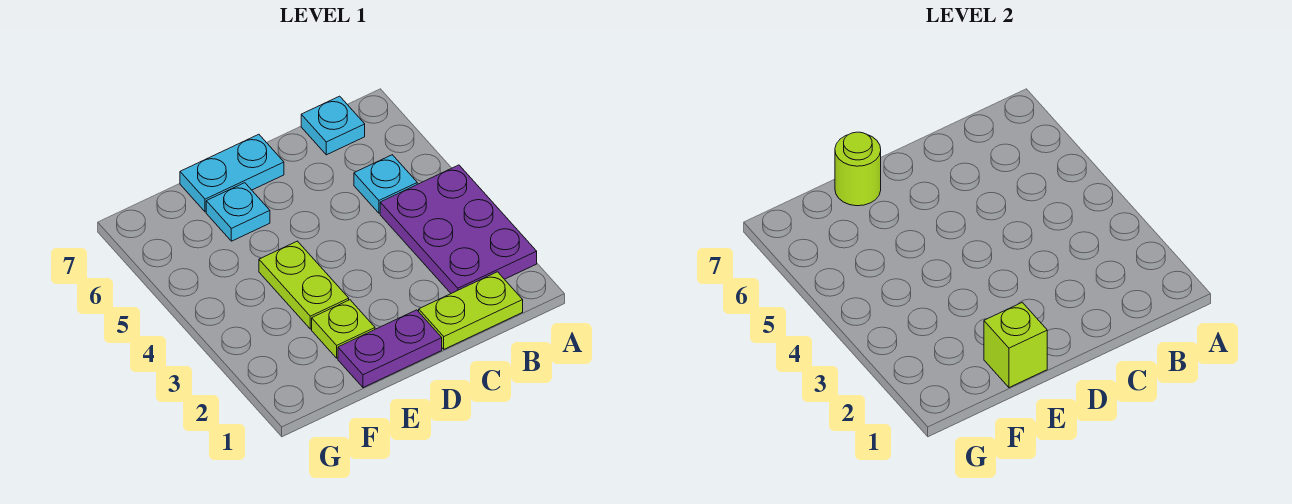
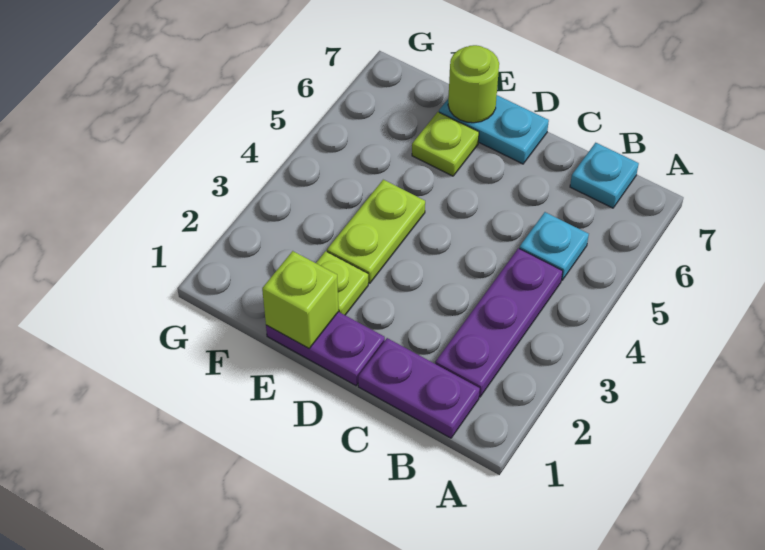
purple plate A2:B4 level 1 -> purple plate B2:B4 level 1
lime plate B1:C1 level 1 -> purple plate B1:C1 level 1
cyan plate E6 level 1 -> lime plate E6 level 1

